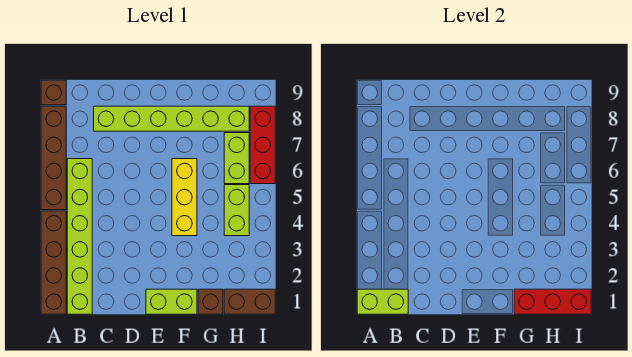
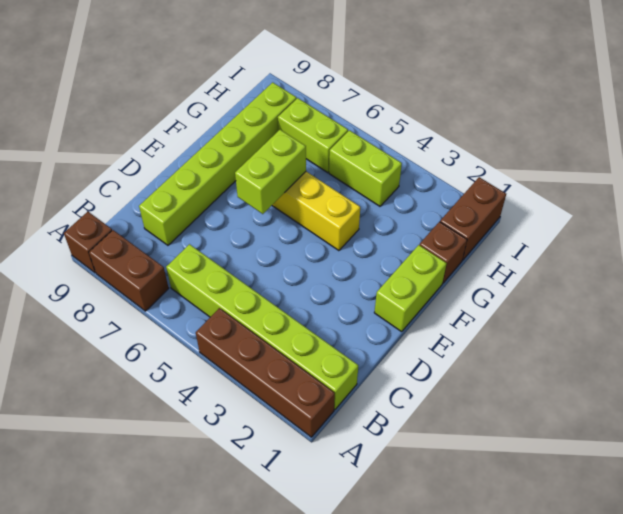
lime brick A1:B1 level 2 -> lime brick E6:F6 level 2
brown brick A5:A8 level 1 -> brown brick A7:A8 level 1
red brick G1:I1 level 2 -> none
red brick I6:I8 level 1 -> none

